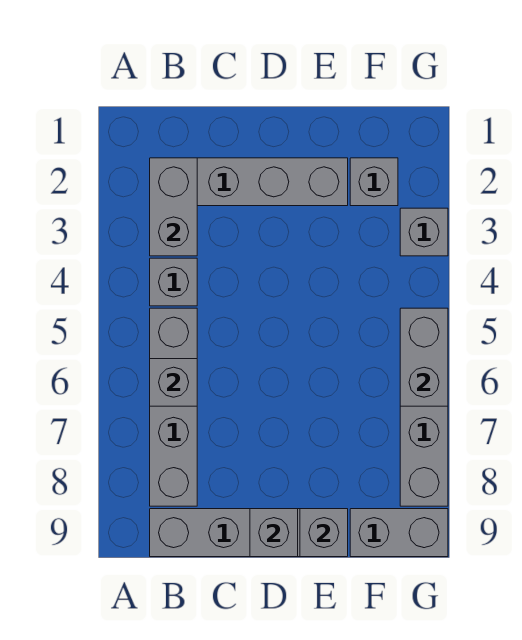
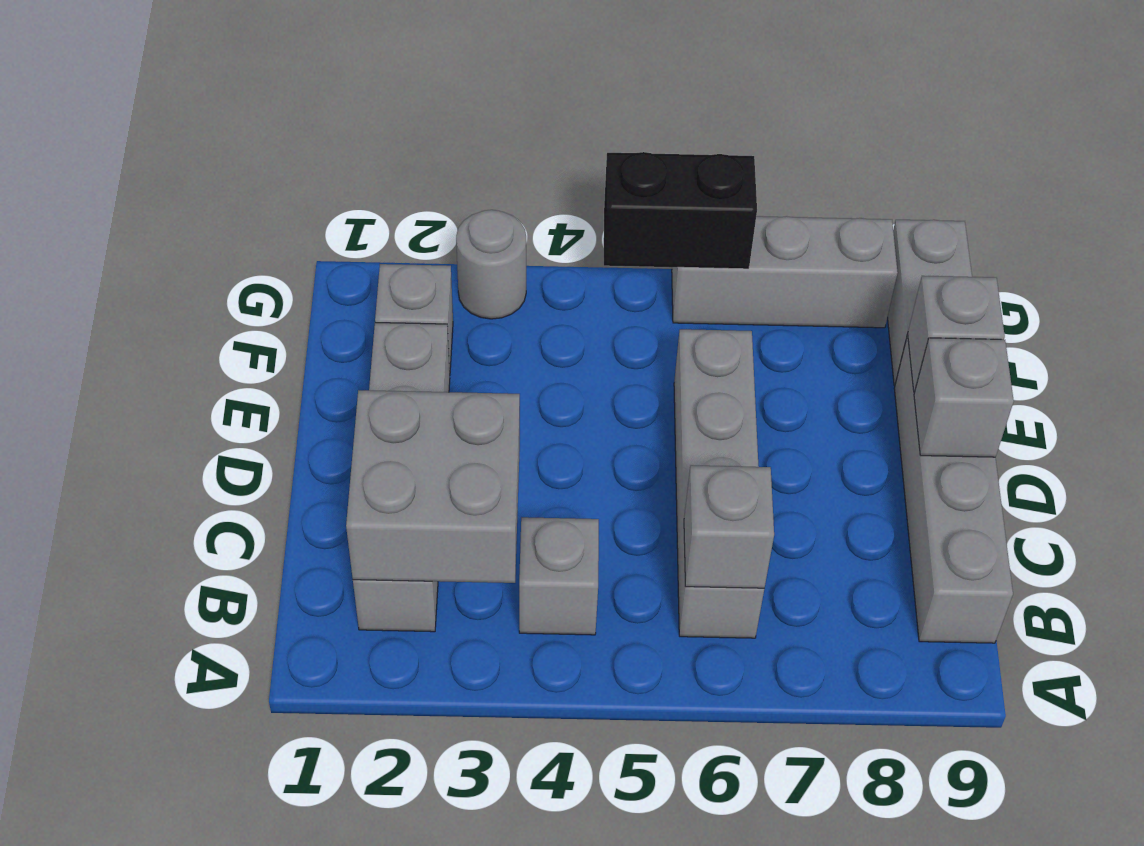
grey brick B2:B3 level 2 -> grey brick B2:C3 level 2
grey brick B5:B8 level 1 -> grey brick B6:E6 level 1
grey brick G3 level 1 -> grey round brick G3 level 1
grey brick G5:G6 level 2 -> black brick G5:G6 level 2

